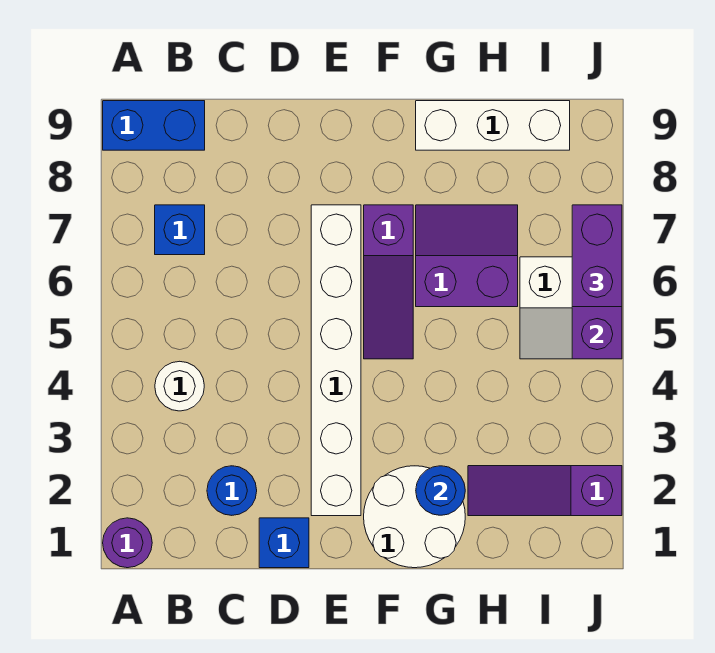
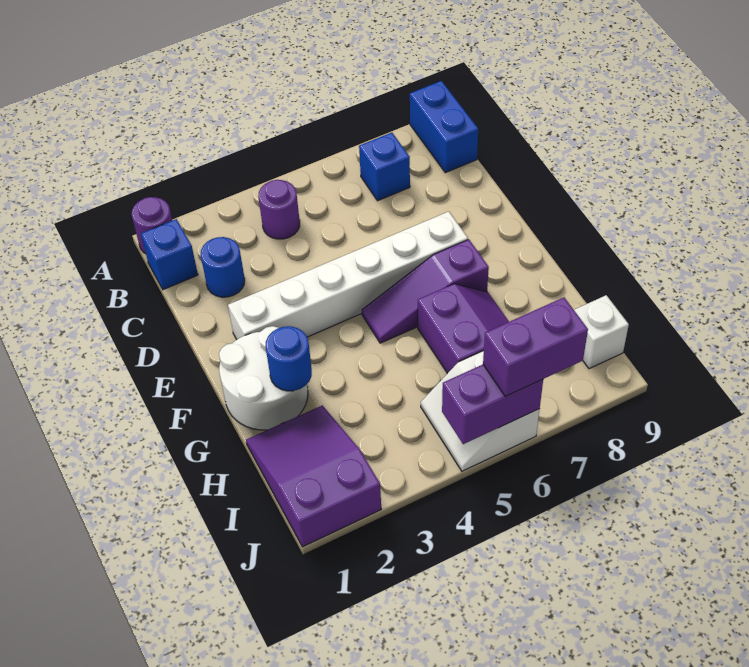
white round brick B4 level 1 -> purple round brick B4 level 1
blue brick D1 level 1 -> blue brick B1 level 1
white brick G9:I9 level 1 -> white brick I9 level 1
purple slope H2:J2 level 1 top J -> purple slope H1:J2 level 1 top J

